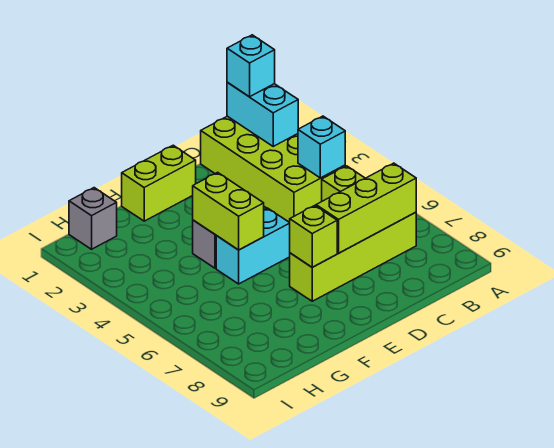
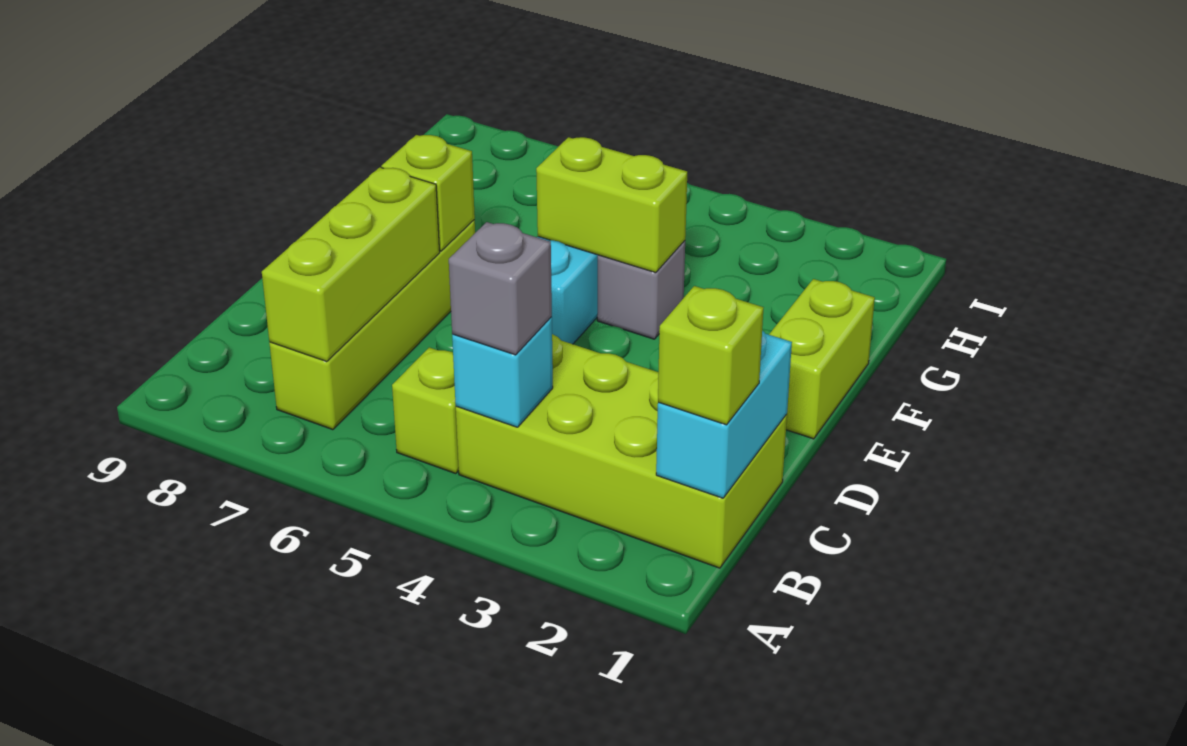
cyan brick B1:B2 level 2 -> cyan brick B1:C1 level 2
cyan brick B1 level 3 -> lime brick B1 level 3
grey brick H1 level 1 -> grey brick B4 level 3

